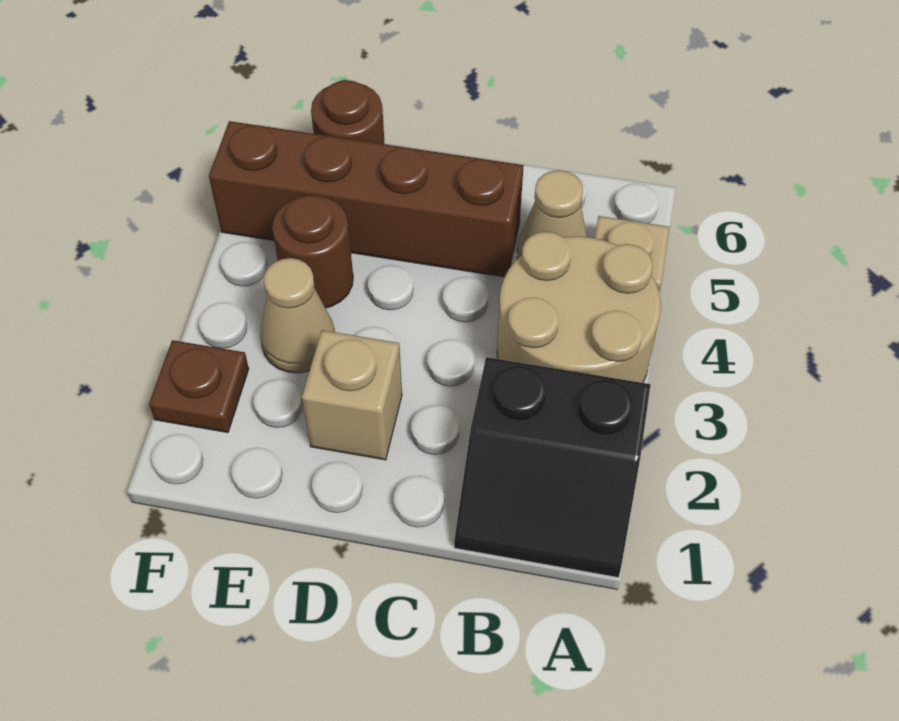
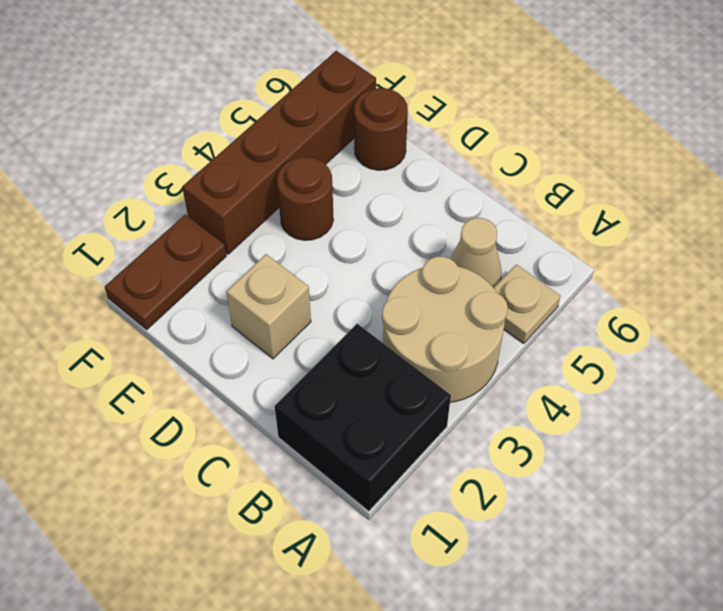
black slope A1:B2 level 1 top 2 -> black brick A1:B2 level 1
brown brick C5:F5 level 1 -> brown brick F3:F6 level 1
tan cone E3 level 1 -> none
brown plate F2 level 1 -> brown plate F1:F2 level 1

